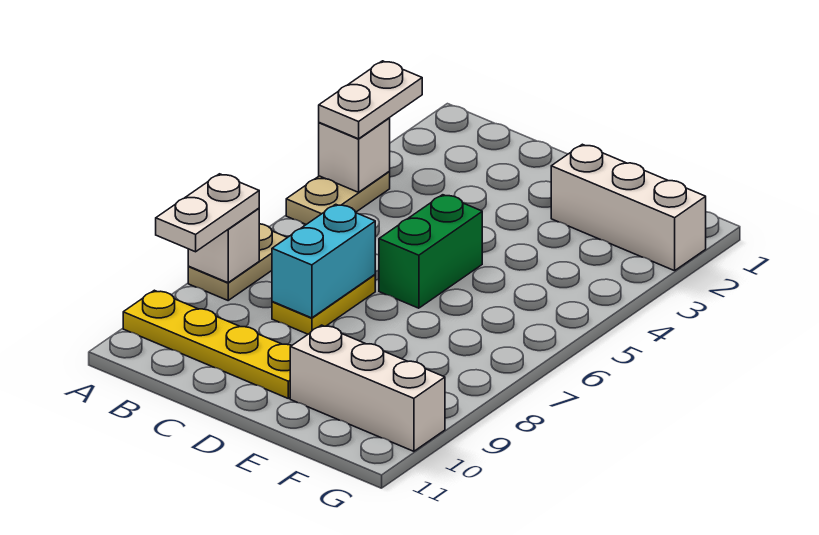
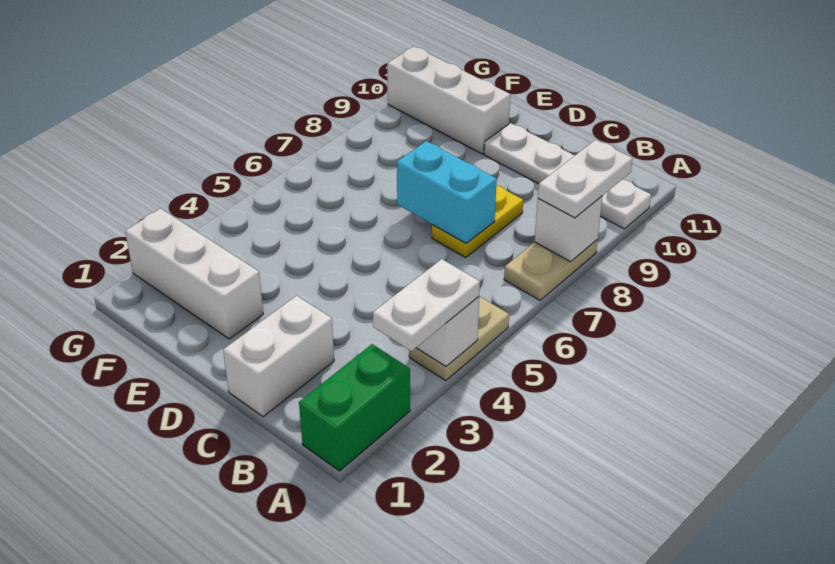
yellow plate A10:D10 level 1 -> white plate A10:D10 level 1
none -> white brick C1:C2 level 1
cyan brick C7:C8 level 2 -> cyan brick C7:D7 level 2
green brick D5:D6 level 1 -> green brick A1:A2 level 1

